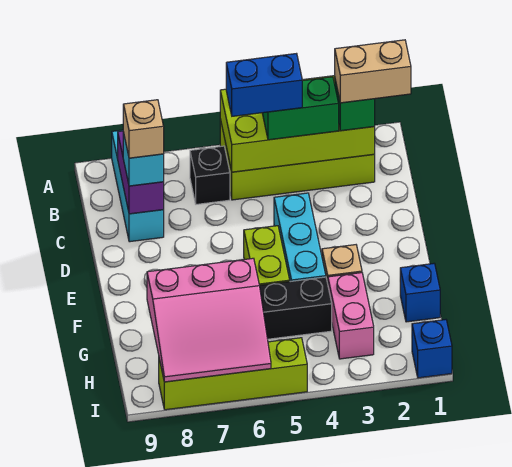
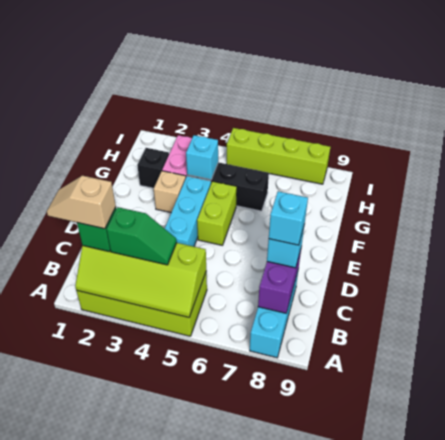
lime brick A2:B5 level 2 -> lime slope A2:B5 level 2 top B
tan brick B1:B2 level 4 -> tan slope B1:B2 level 4 top 2
green brick B3:B4 level 3 -> green slope B3:B4 level 3 top 3
blue brick B4:B5 level 4 -> none
black brick B6 level 1 -> black brick G2 level 1
tan brick C8 level 4 -> cyan brick C8 level 4
blue brick G1 level 1 -> none
none -> cyan brick G4 level 2
pink slope G6:I8 level 2 top G -> none
blue brick I1 level 1 -> none

